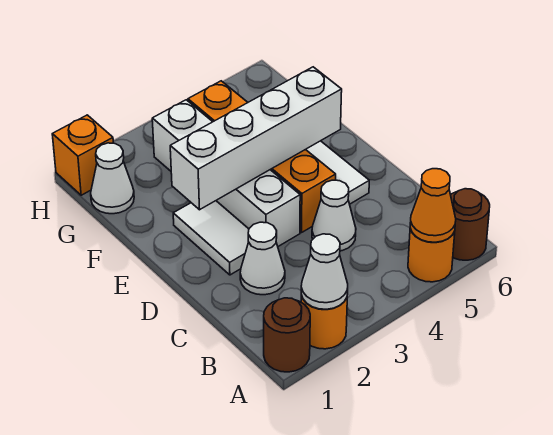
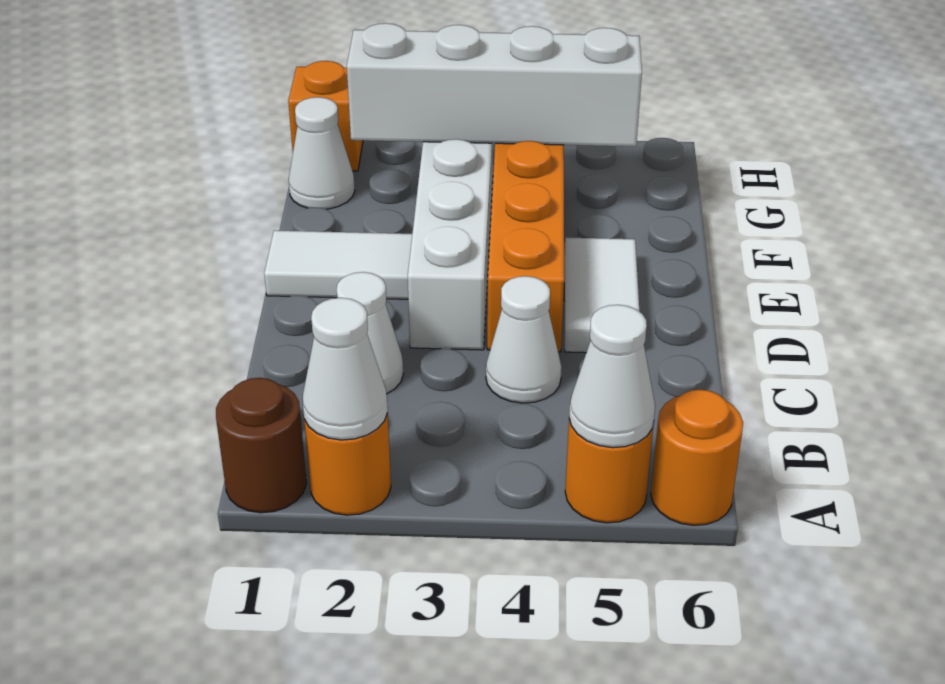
orange cone A5 level 2 -> white cone A5 level 2
brown round brick A6 level 1 -> orange round brick A6 level 1
white tile D2:E2 level 1 -> white tile E1:E2 level 1
white brick E2:E5 level 2 -> white brick G2:G5 level 2

